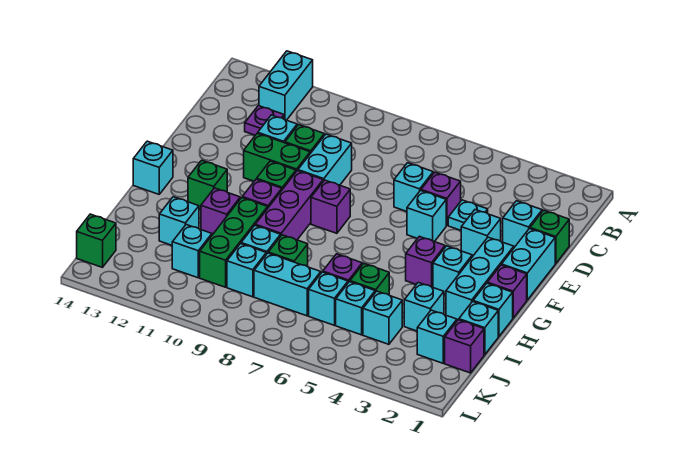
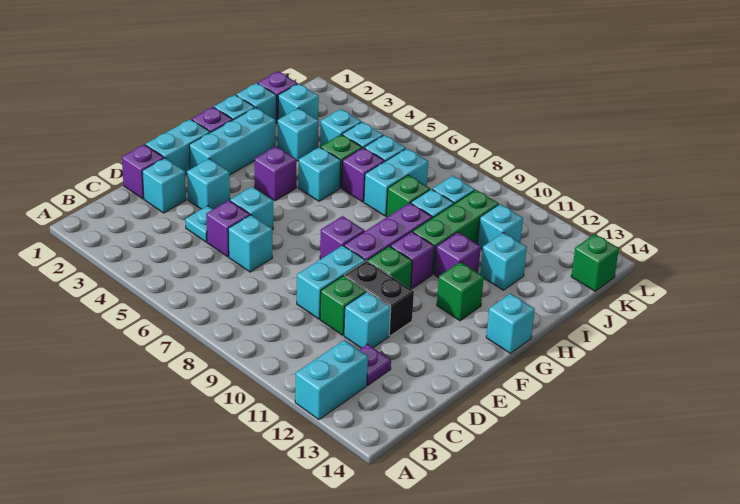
green brick D1 level 1 -> purple brick D1 level 1
green brick E10:E11 level 1 -> black brick E10:E11 level 1
cyan brick G3 level 1 -> cyan brick H5 level 1
cyan brick J7:J8 level 1 -> cyan brick I7:J7 level 1

